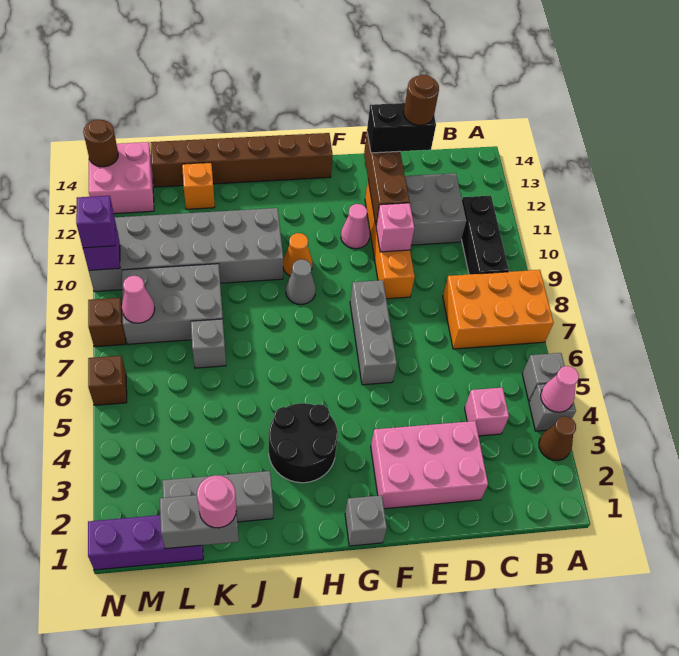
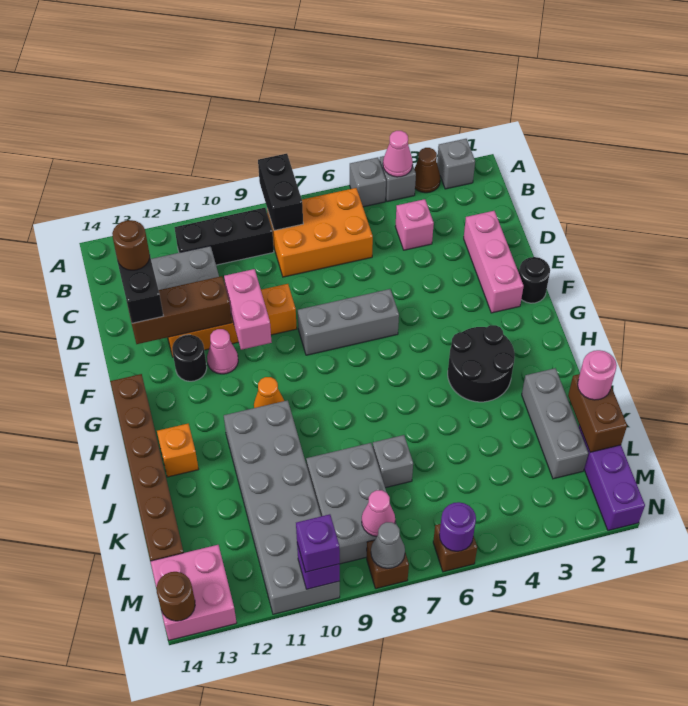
orange brick A7:C8 level 1 -> orange brick B6:C8 level 1
none -> black brick A8:B8 level 2
pink brick D2:F3 level 1 -> pink brick D2:F2 level 1
pink brick E10 level 2 -> pink brick E10:F10 level 2
none -> black round brick F1 level 1
none -> black round brick F12 level 1
grey brick G1 level 1 -> grey brick A2 level 1
grey cone H9 level 1 -> grey cone N8 level 2
grey brick K1:L1 level 2 -> brown brick K1:L1 level 2
orange brick K13 level 1 -> orange brick I13 level 1
none -> purple round brick N6 level 2

